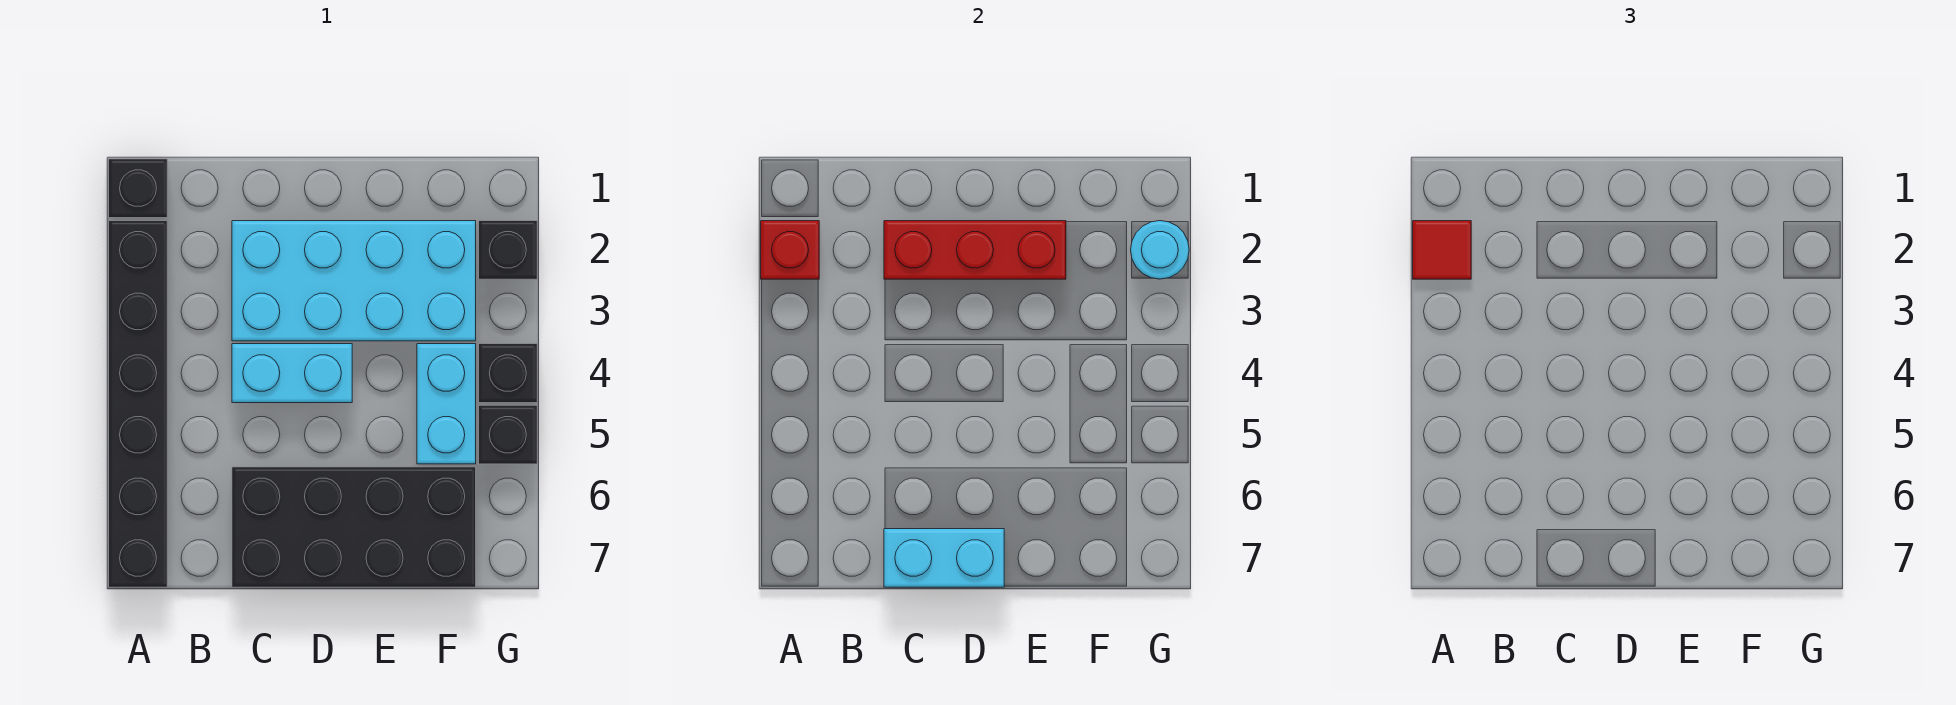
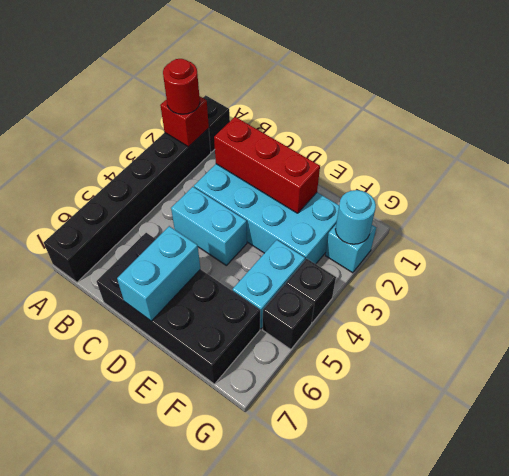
red tile A2 level 3 -> red round brick A2 level 3
cyan brick C7:D7 level 2 -> cyan brick D6:D7 level 2
black brick G2 level 1 -> cyan brick G2 level 1

